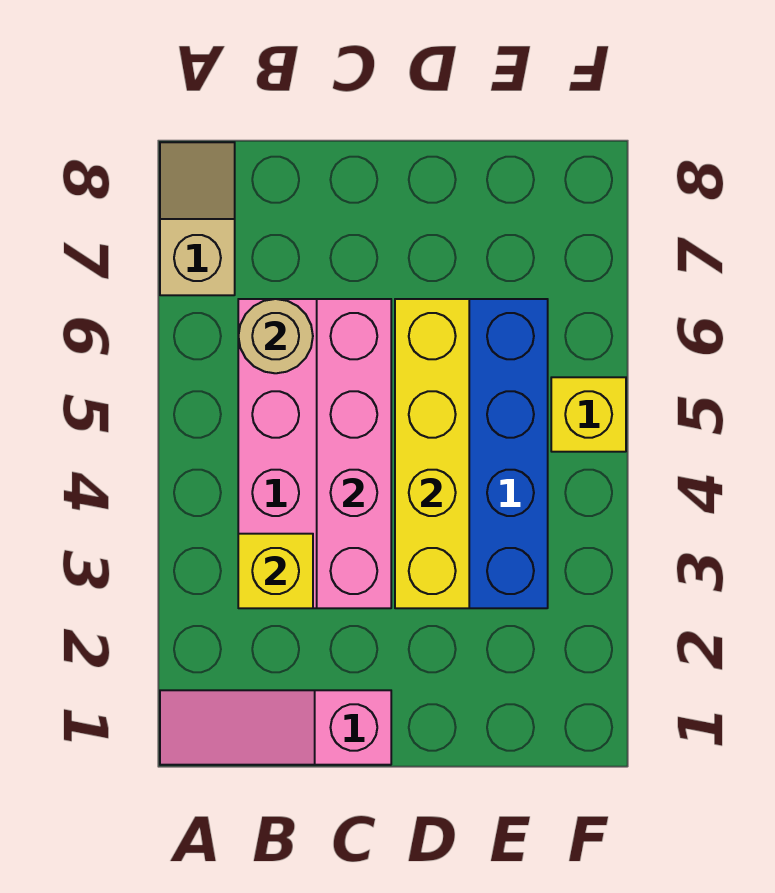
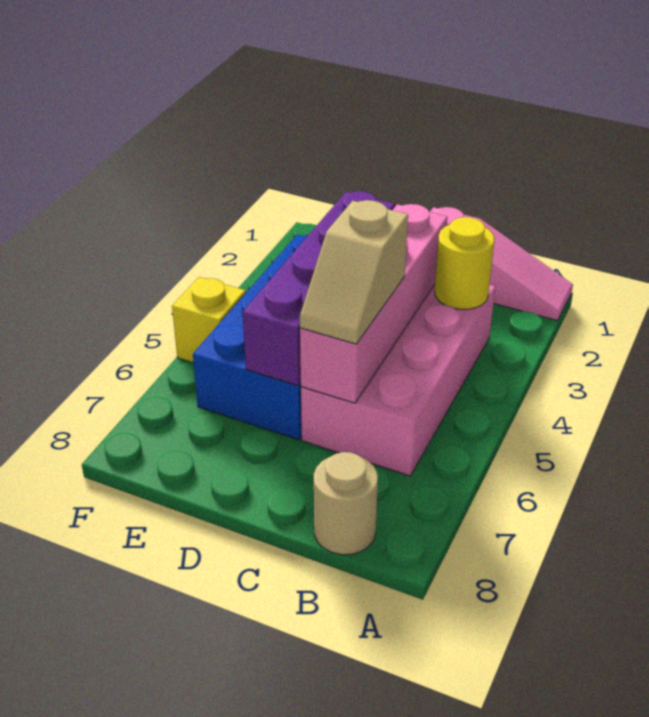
tan slope A7:A8 level 1 top 7 -> tan slope C5:C6 level 3 top 5
yellow brick B3 level 2 -> yellow round brick B3 level 2
tan round brick B6 level 2 -> tan round brick B8 level 1
yellow brick D3:D6 level 2 -> purple brick D3:D6 level 2

